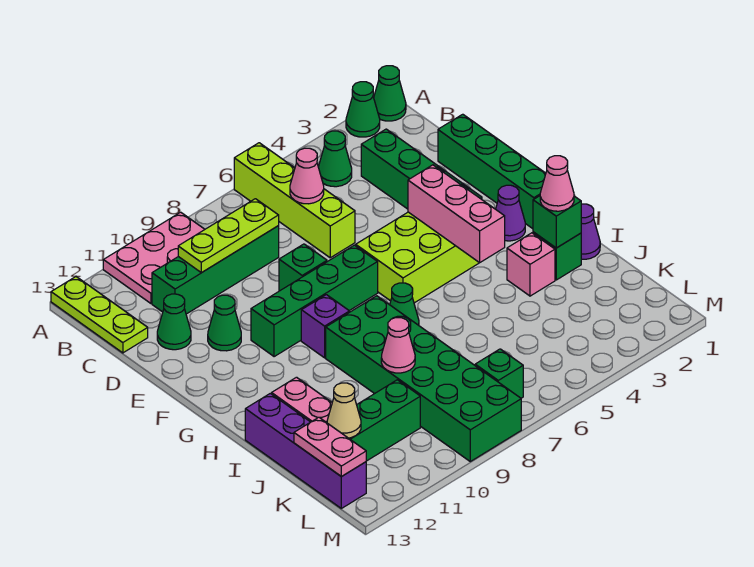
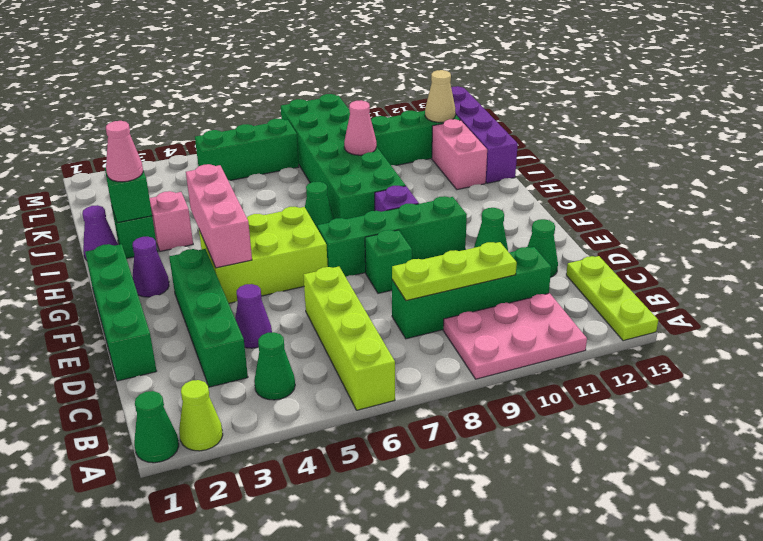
green cone A2 level 1 -> lime cone A2 level 1
pink cone C6 level 2 -> none
none -> purple cone D4 level 1
pink plate K13:L13 level 2 -> none
green brick L7 level 1 -> green brick L5:L7 level 1

